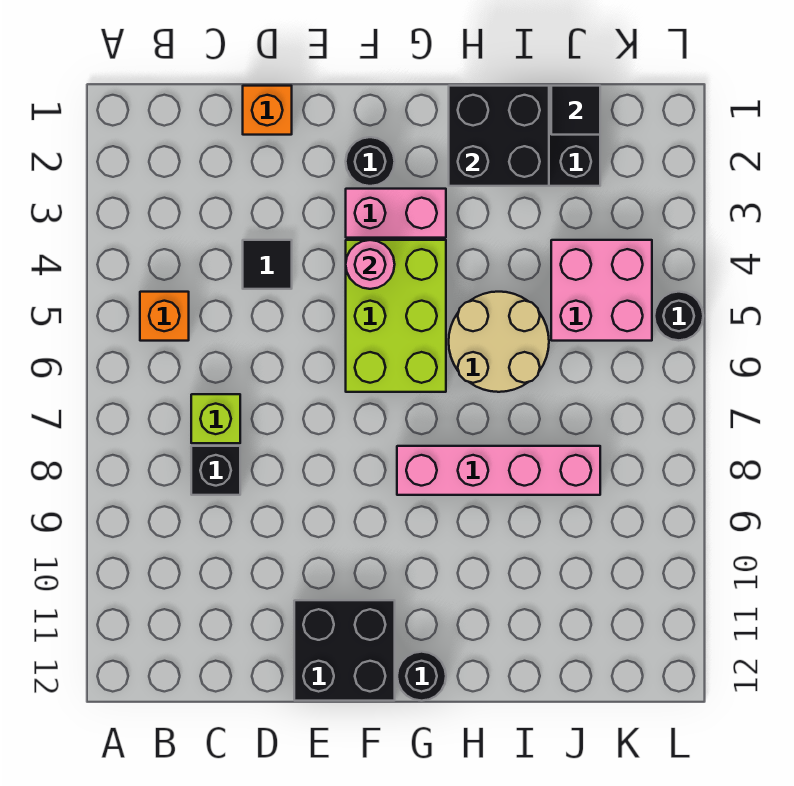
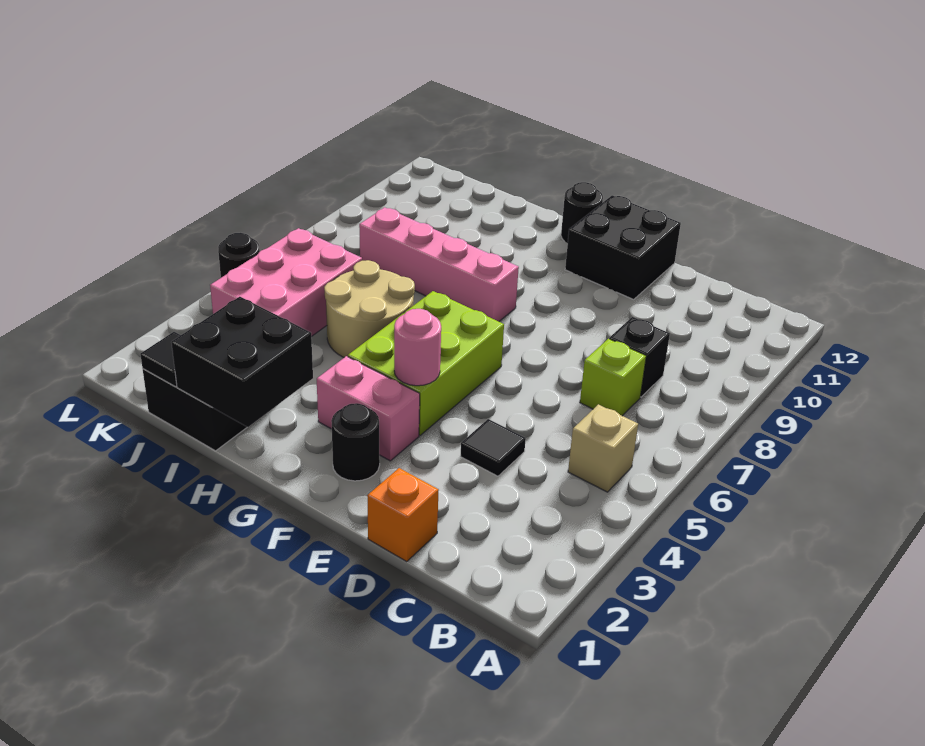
orange brick B5 level 1 -> tan brick B5 level 1
pink brick J4:K5 level 1 -> pink brick J4:K6 level 1

